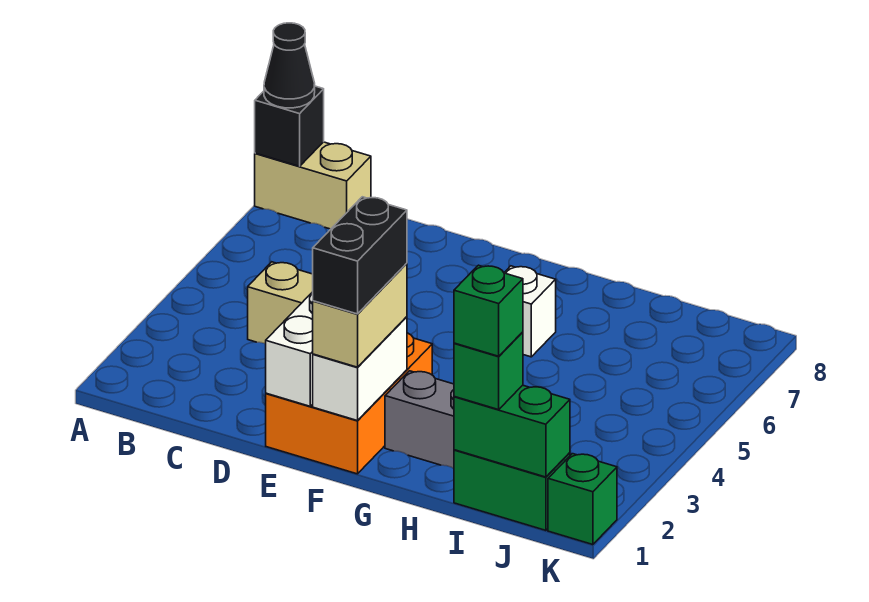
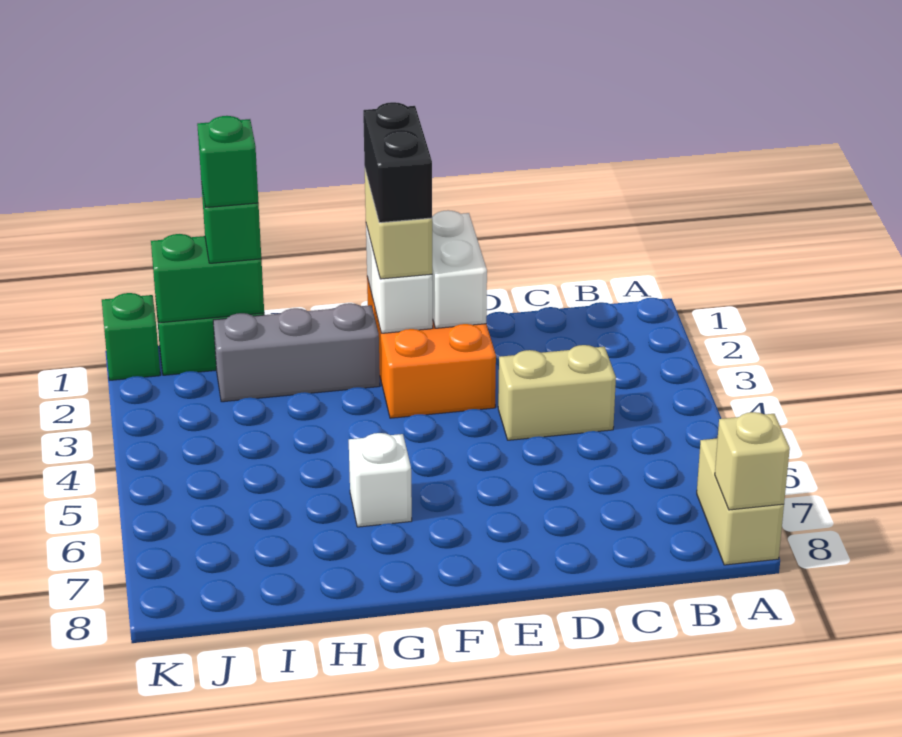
tan brick A8:B8 level 1 -> tan brick A7:A8 level 1
black brick A8 level 2 -> tan brick A8 level 2
black cone A8 level 3 -> none

